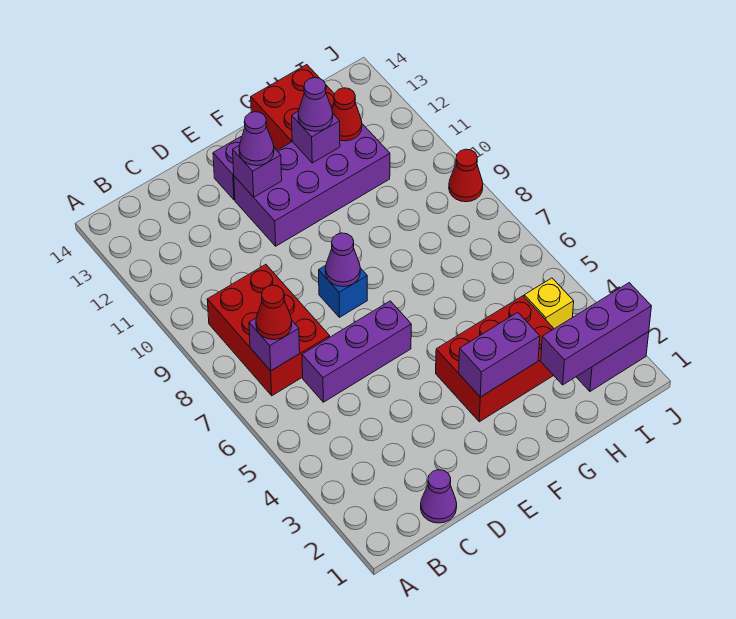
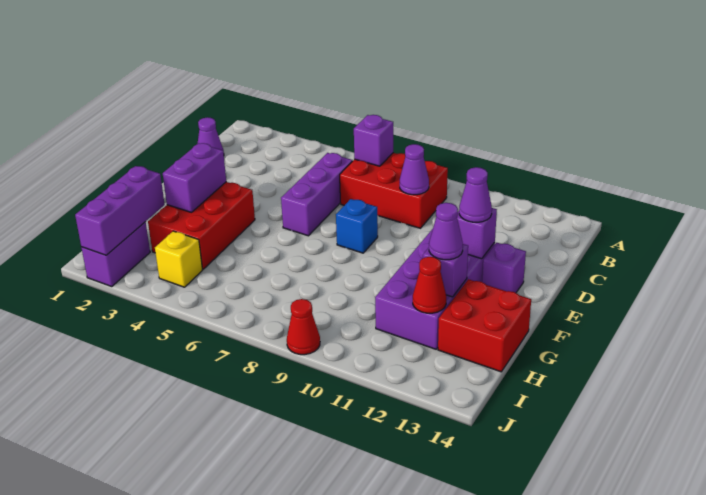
red cone B7 level 3 -> none
purple cone E8 level 2 -> purple cone C9 level 2

